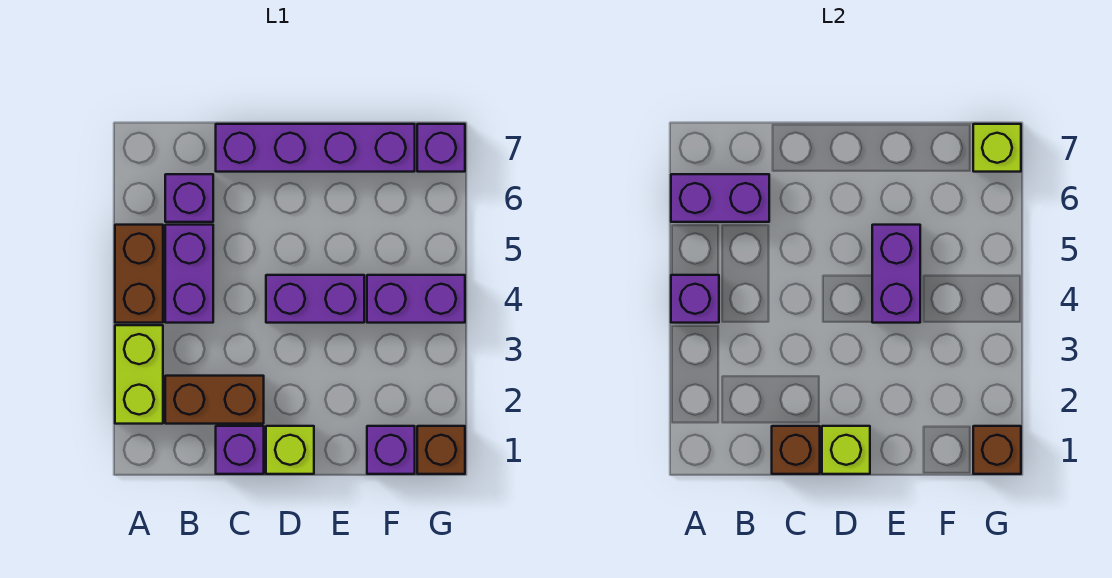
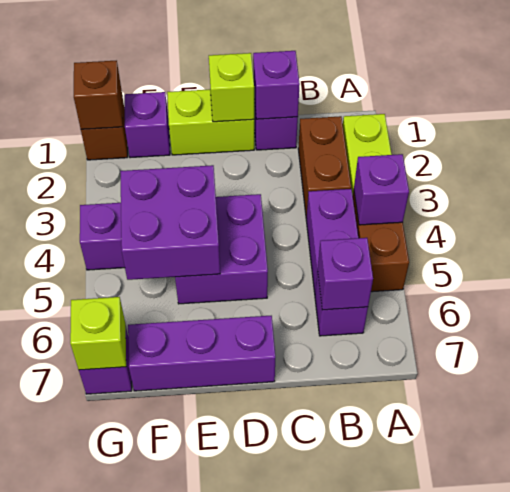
purple brick A6:B6 level 2 -> purple brick B6 level 2
brown brick B2:C2 level 1 -> brown brick B2:B3 level 1
brown brick C1 level 2 -> purple brick C1 level 2
purple brick C7:F7 level 1 -> purple brick D7:F7 level 1
lime brick D1 level 1 -> lime brick D1:E1 level 1
purple brick D4:E4 level 1 -> purple brick D4:E5 level 1
purple brick E4:E5 level 2 -> purple brick E4:F5 level 2

